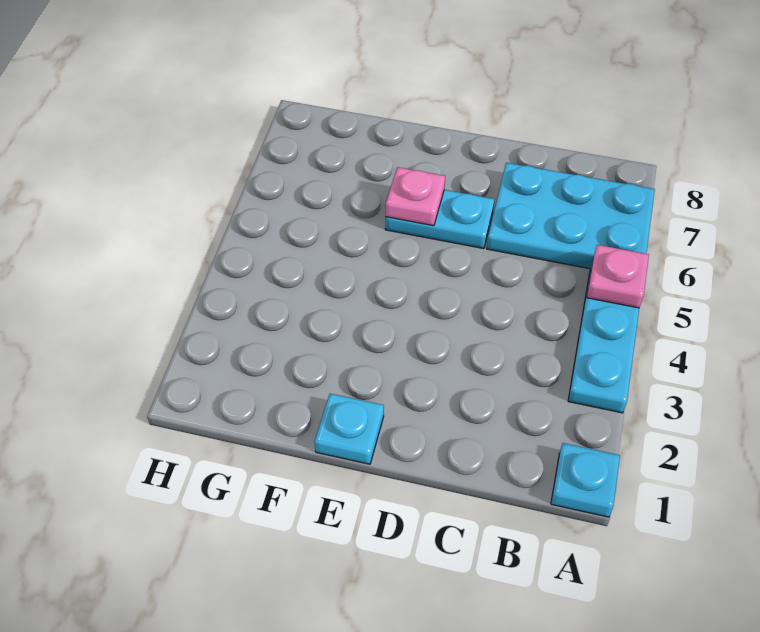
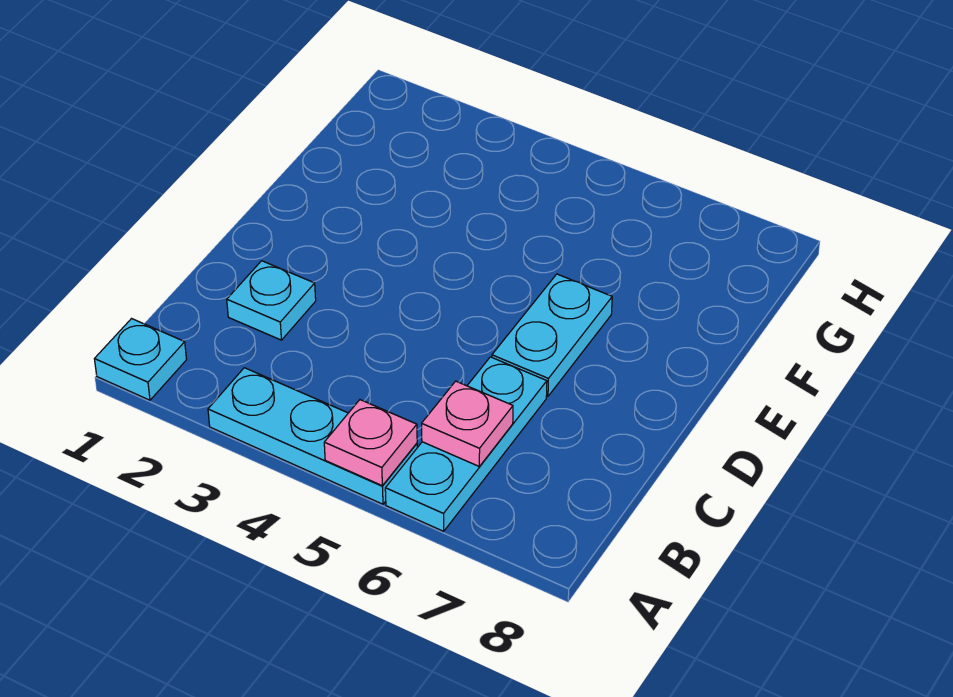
cyan plate A6:C7 level 1 -> cyan plate A6:C6 level 1
cyan plate E1 level 1 -> cyan plate C2 level 1
pink plate E6 level 2 -> pink plate B6 level 2

